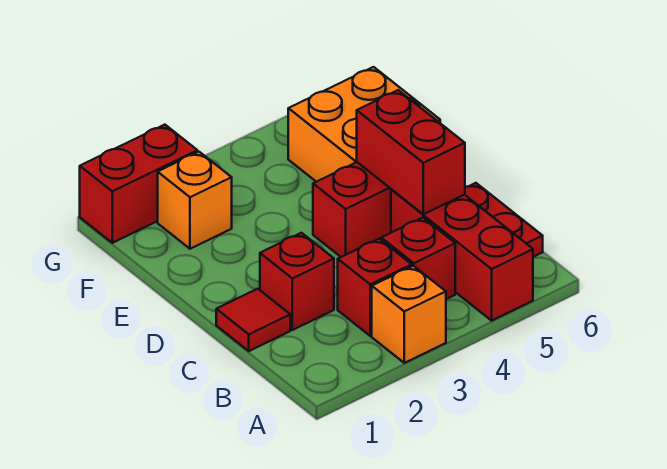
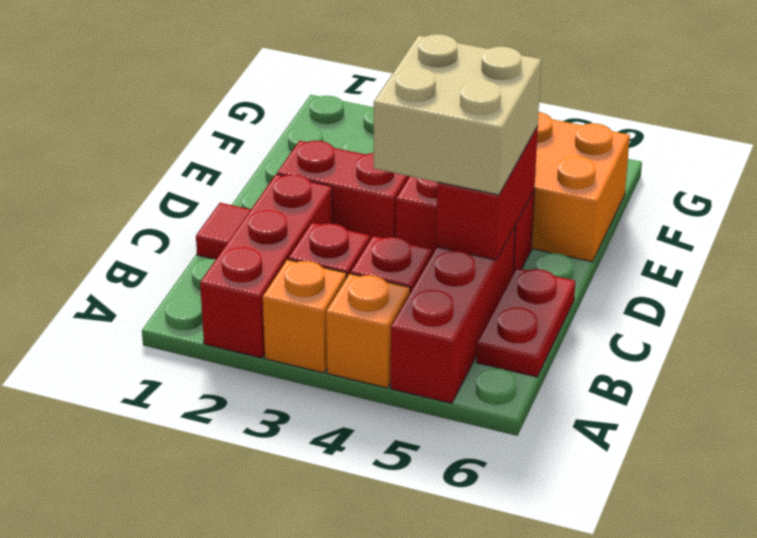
red brick C2 level 1 -> red brick A2:C2 level 1
none -> tan brick C4:D5 level 3
orange brick F2 level 1 -> orange brick A4 level 1
red brick G1:G2 level 1 -> red brick D2:D3 level 1

